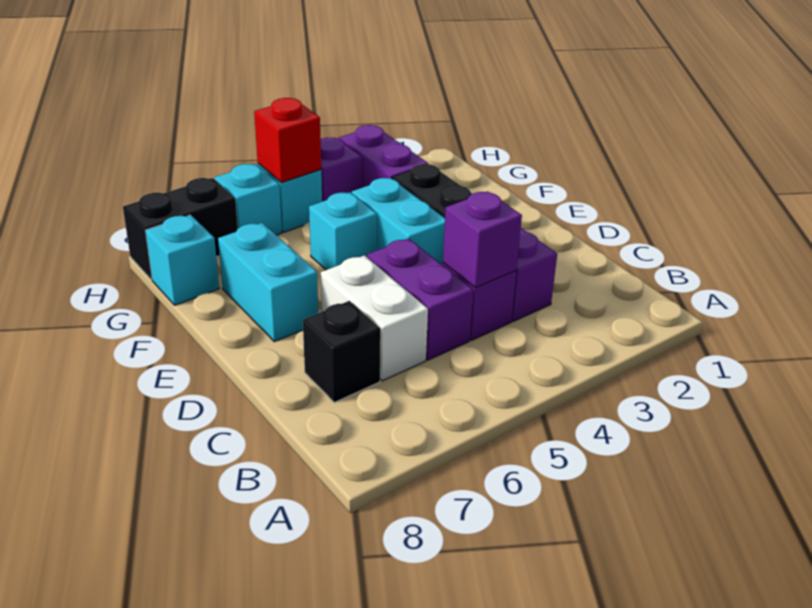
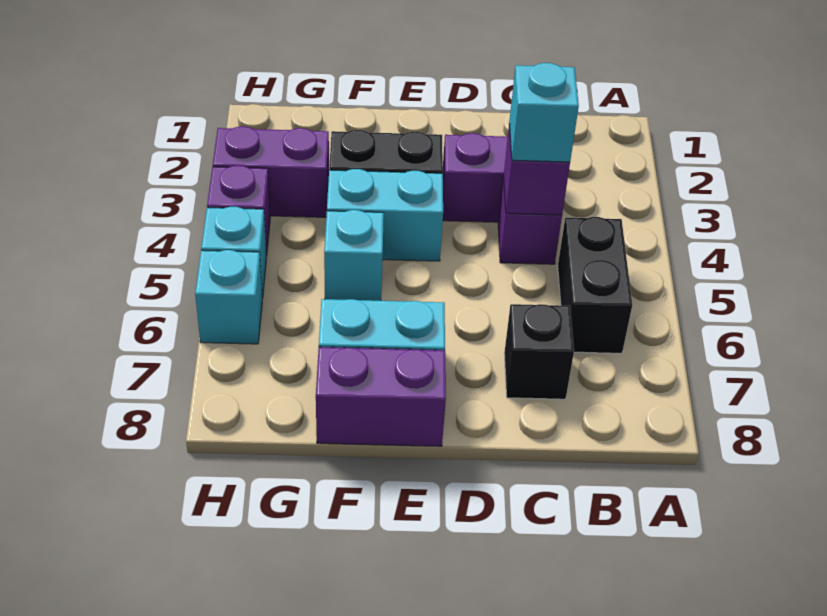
purple brick C5:D5 level 1 -> purple brick E8:F8 level 1
white brick C6:D6 level 1 -> none
cyan brick G8 level 1 -> cyan brick C4 level 3
red brick H5 level 2 -> none
black brick H7:H8 level 1 -> black brick B5:B6 level 1

